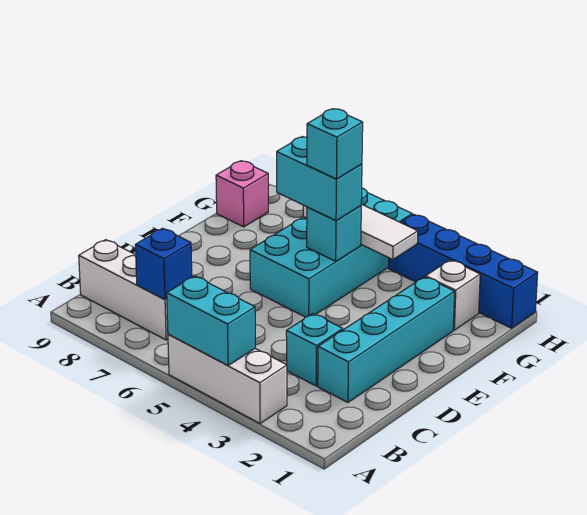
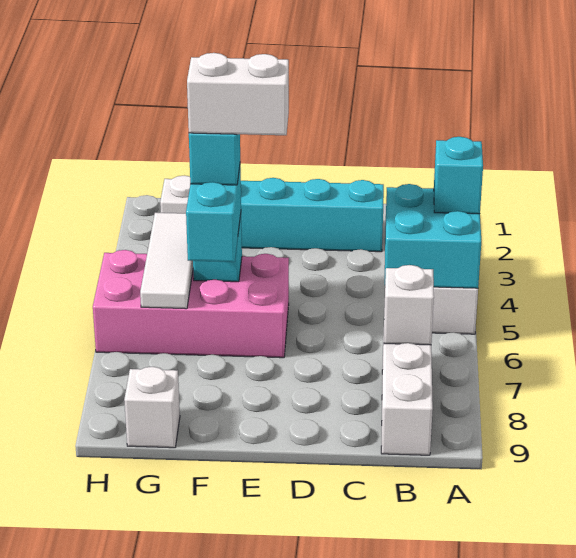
cyan brick A4:A5 level 2 -> cyan brick A4:B5 level 2
blue brick B7 level 2 -> white brick B7 level 2
cyan brick C3 level 1 -> cyan brick A4 level 3
cyan brick E5:H6 level 1 -> pink brick E5:H6 level 1
none -> white brick E5:F5 level 5
pink brick G9 level 1 -> white brick G9 level 1
blue brick H1:H4 level 1 -> none

